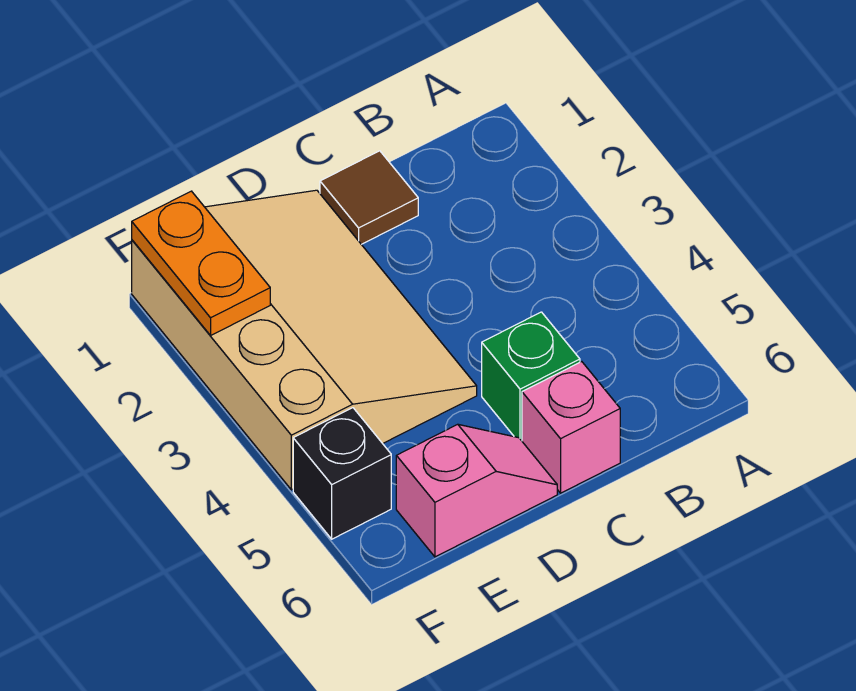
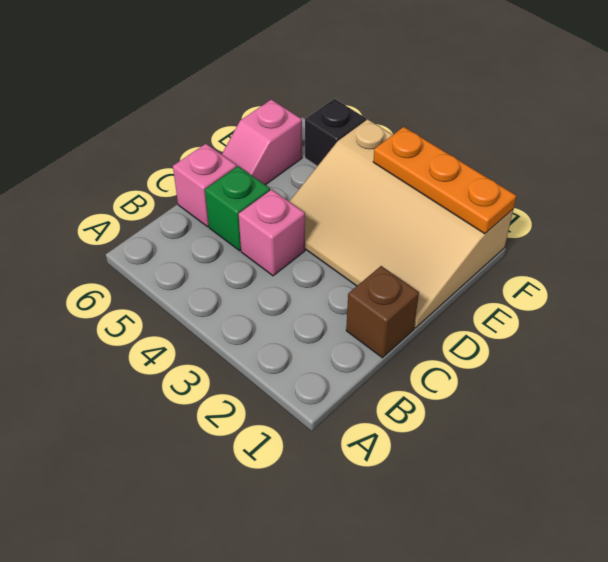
brown tile C1 level 1 -> brown brick C1 level 1
none -> pink brick C4 level 1
orange plate F1:F2 level 2 -> orange plate F1:F3 level 2

